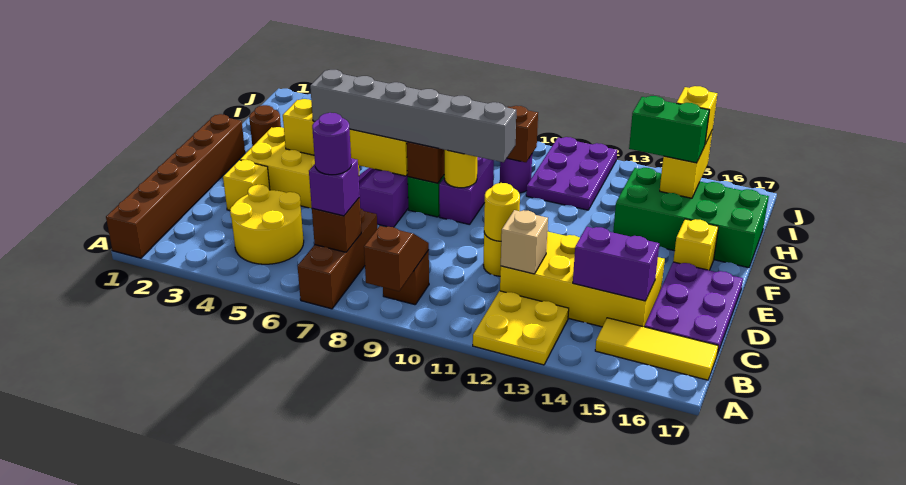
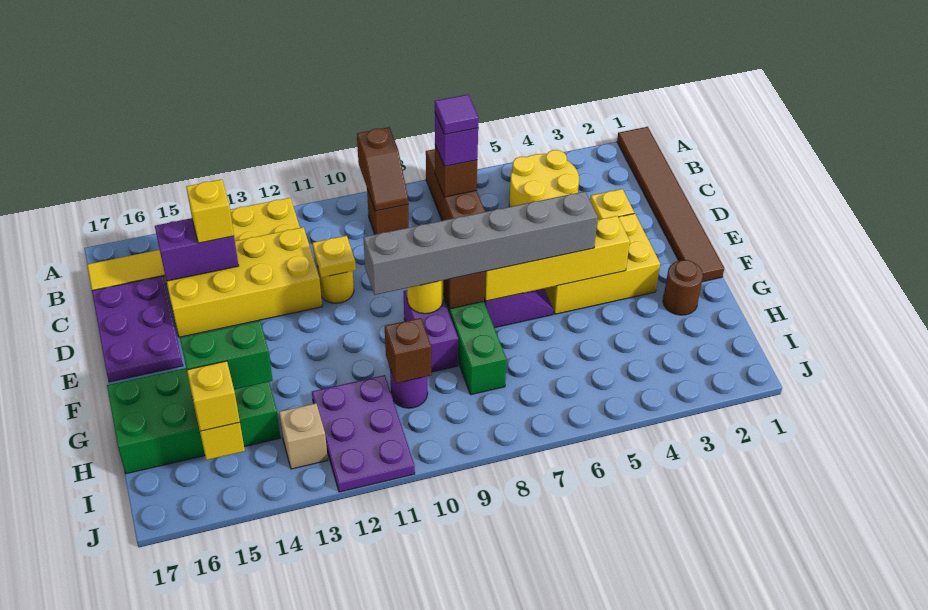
brown brick A1:F1 level 1 -> brown tile A1:F1 level 1
purple round brick B7 level 4 -> purple tile B7 level 4
tan brick C12 level 2 -> tan brick I13 level 1
yellow round brick D11 level 2 -> yellow plate D11 level 2
yellow brick F16 level 1 -> yellow brick C14 level 3

